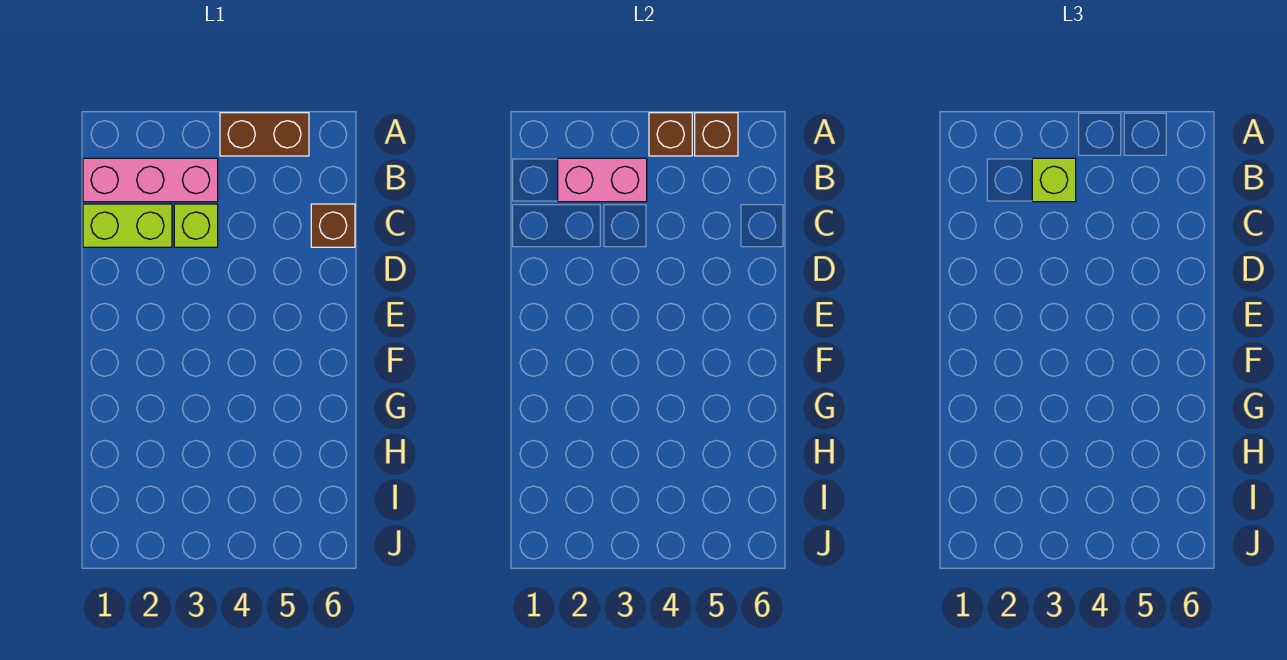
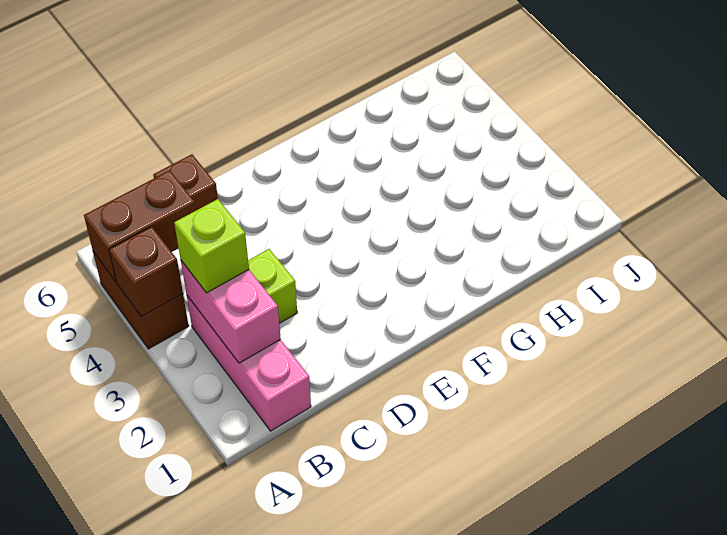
brown brick A5 level 2 -> brown brick A5:B5 level 2
lime brick C1:C2 level 1 -> none

